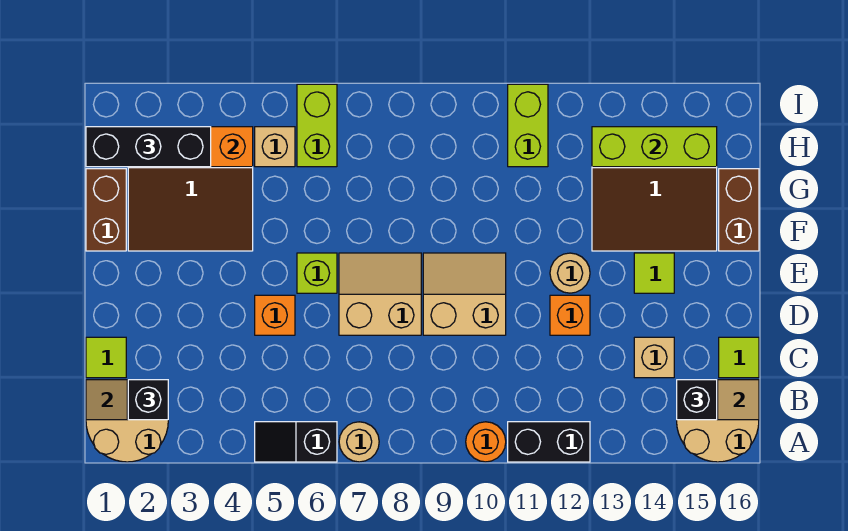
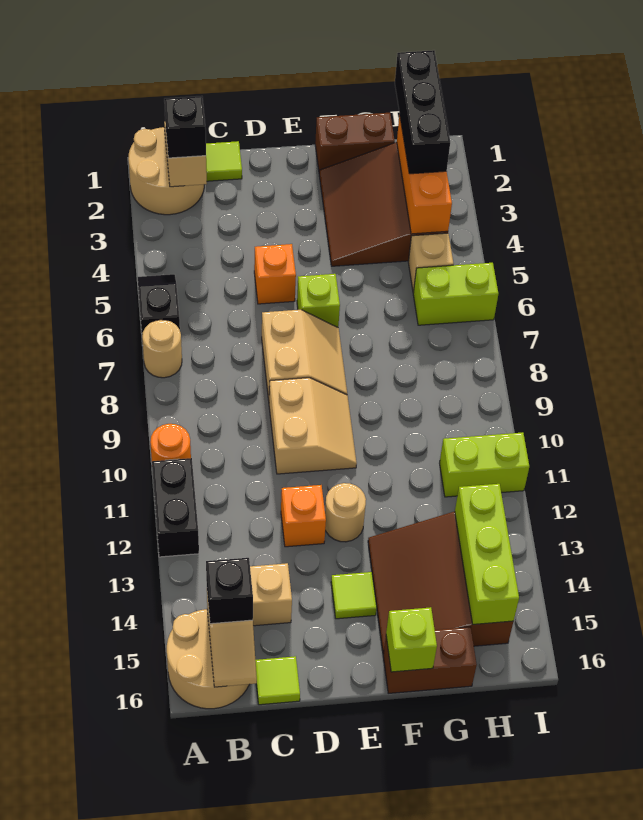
none -> lime brick F16 level 2

